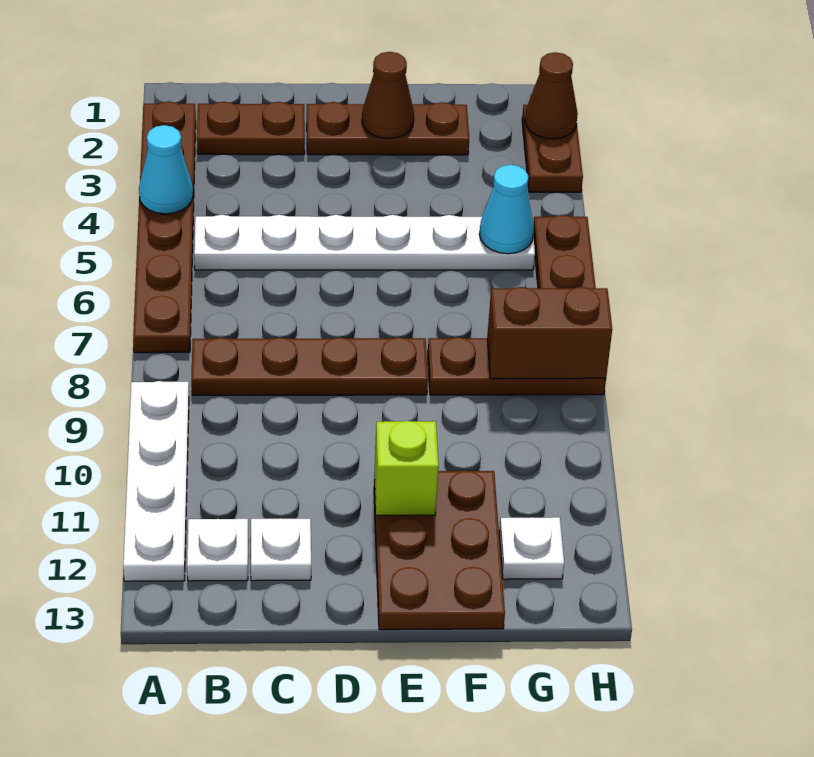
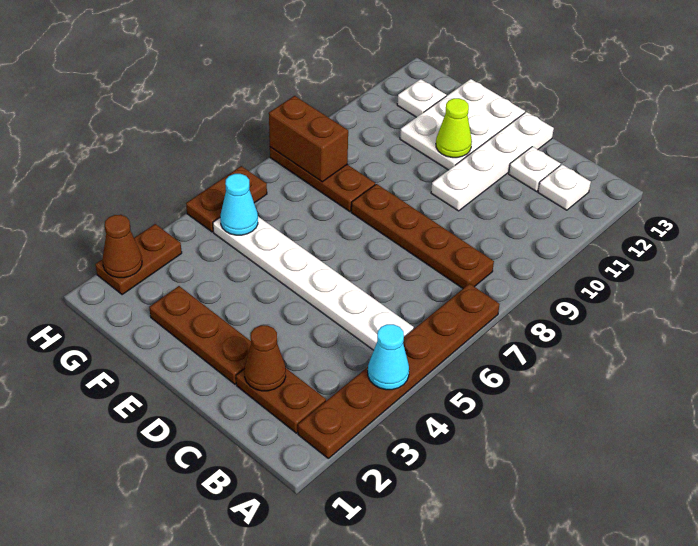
white plate A9:A12 level 1 -> white plate D10:D13 level 1
brown cone E2 level 2 -> brown cone C2 level 2
brown plate E11:F13 level 1 -> white plate E11:F13 level 1
lime brick E11 level 2 -> lime cone E11 level 2

